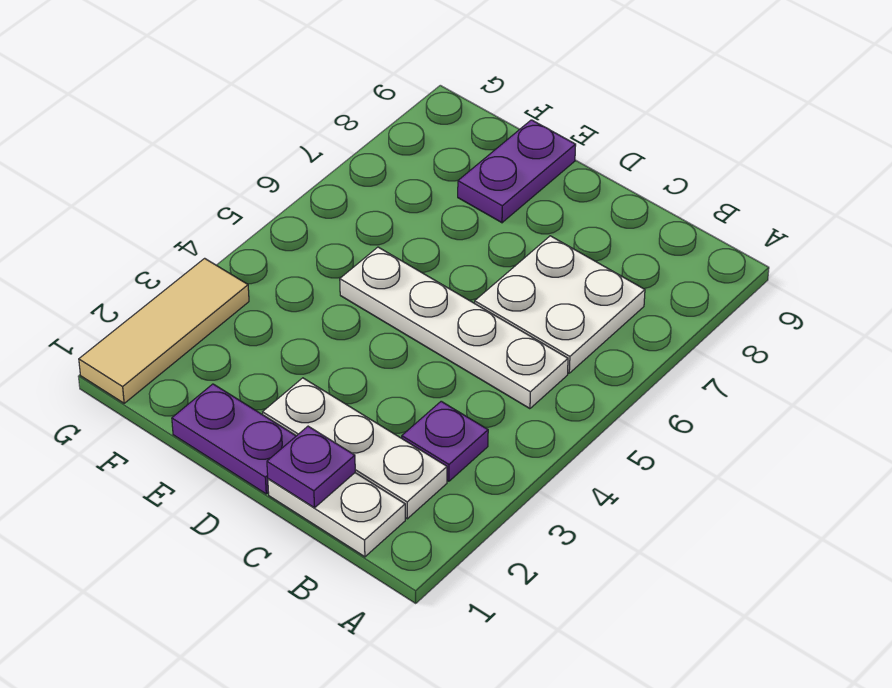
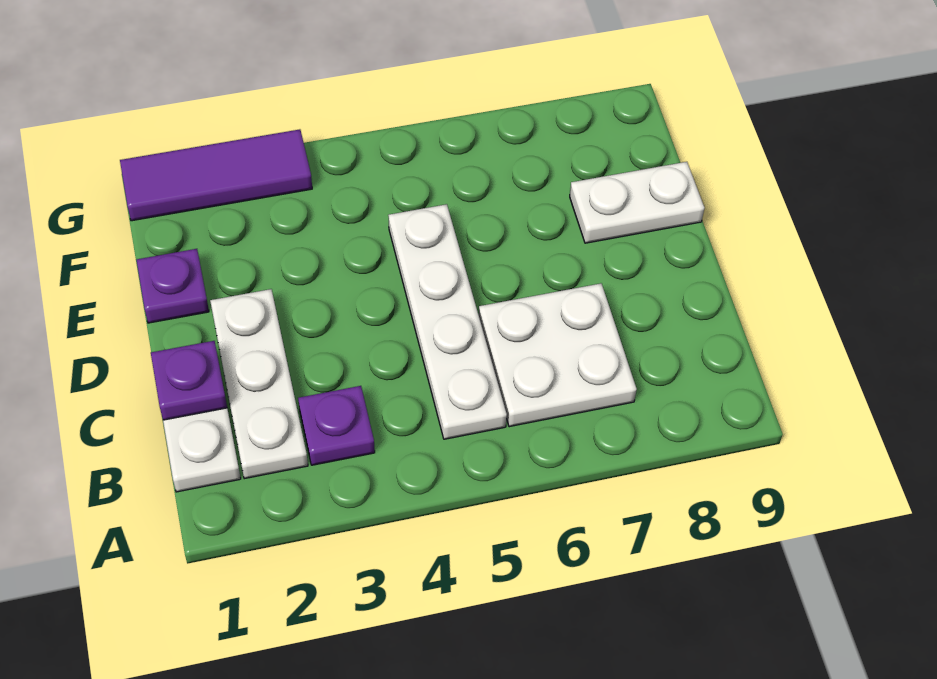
purple plate D1:E1 level 1 -> purple plate E1 level 1
purple plate E8:E9 level 1 -> white plate E8:E9 level 1
tan tile G1:G3 level 1 -> purple tile G1:G3 level 1

